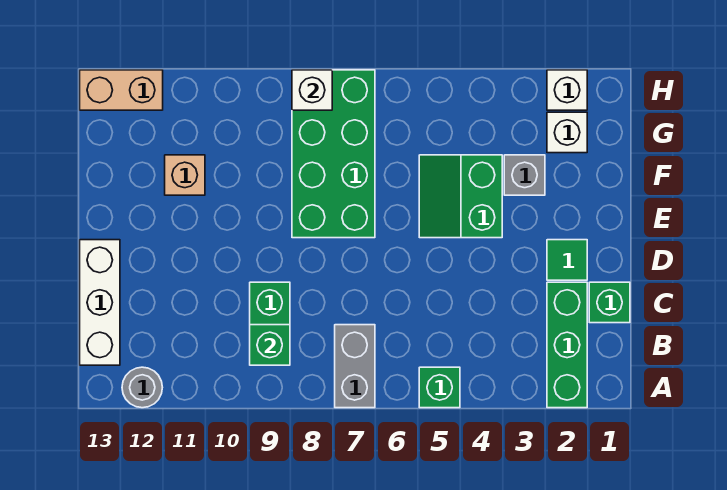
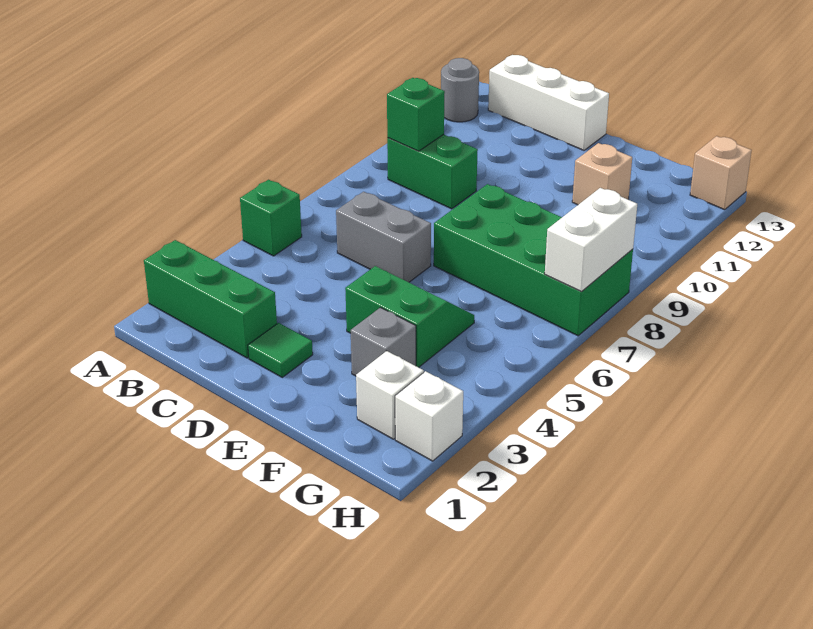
grey brick A7:B7 level 1 -> grey brick C6:D6 level 1
green brick C1 level 1 -> none
white brick H8 level 2 -> white brick H7:H8 level 2
tan brick H12:H13 level 1 -> tan brick H13 level 1

